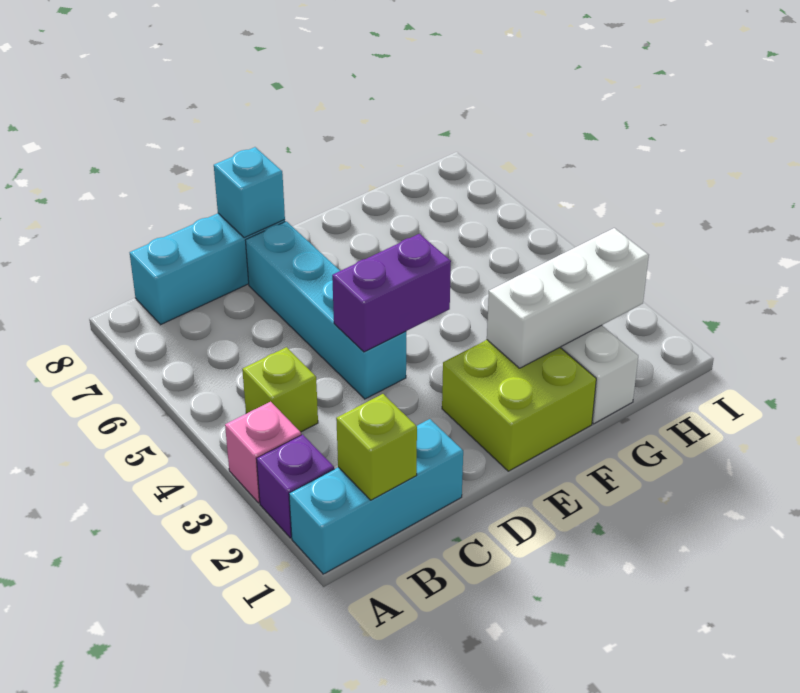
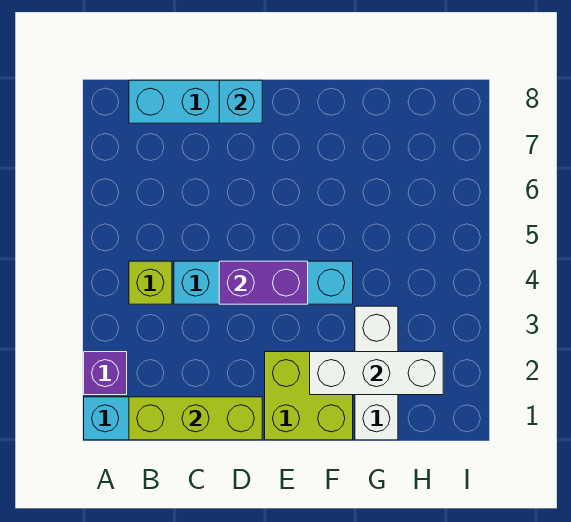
pink brick A3 level 1 -> none
lime brick B1 level 2 -> lime brick B1:D1 level 2
cyan brick D4:D7 level 1 -> cyan brick C4:F4 level 1

